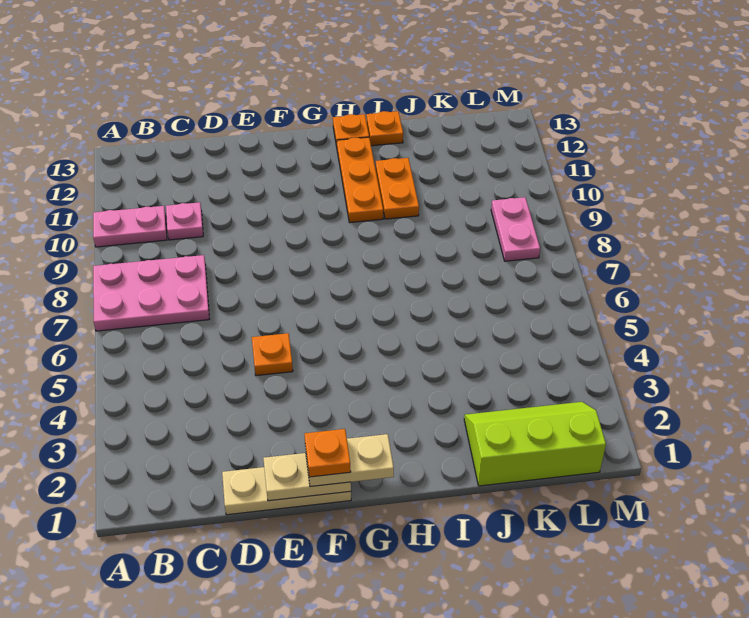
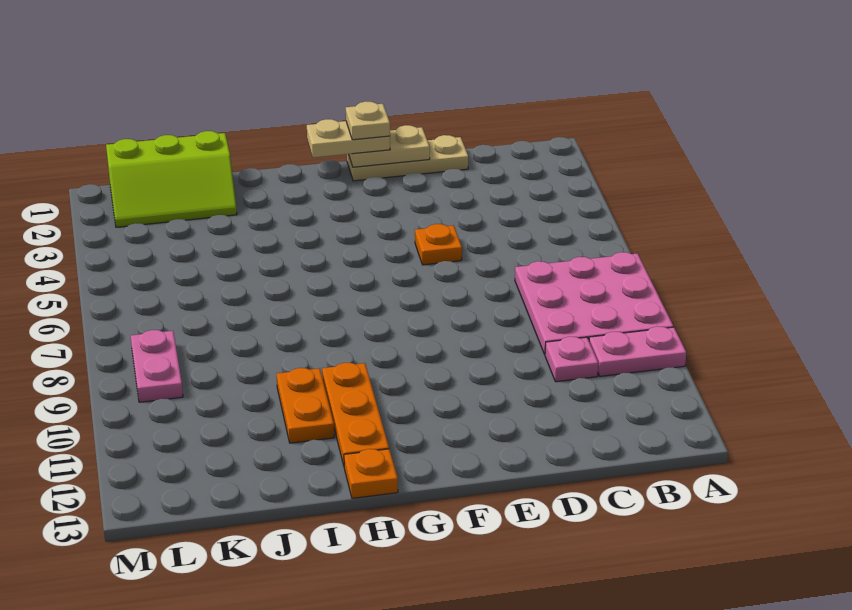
pink plate A7:C8 level 1 -> pink plate A7:C9 level 1
orange plate F1 level 4 -> tan plate F1 level 4
orange plate I13 level 1 -> none

